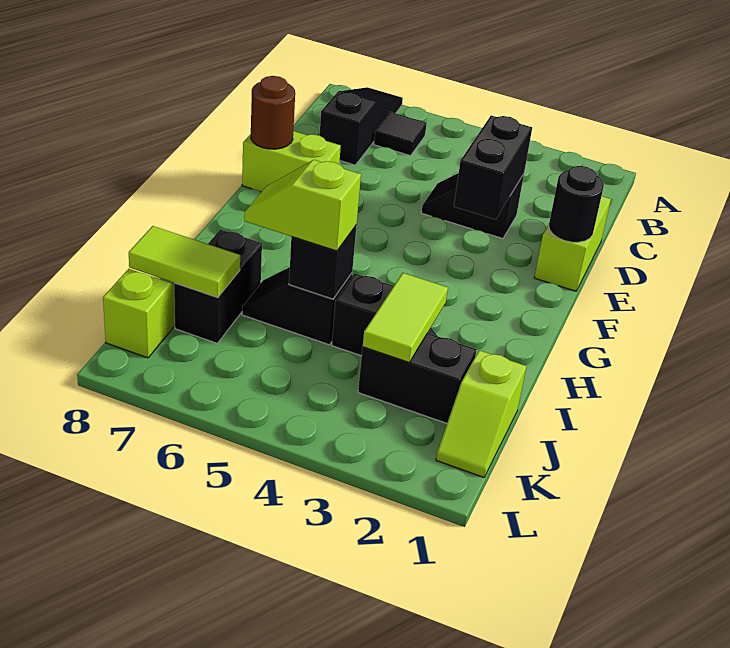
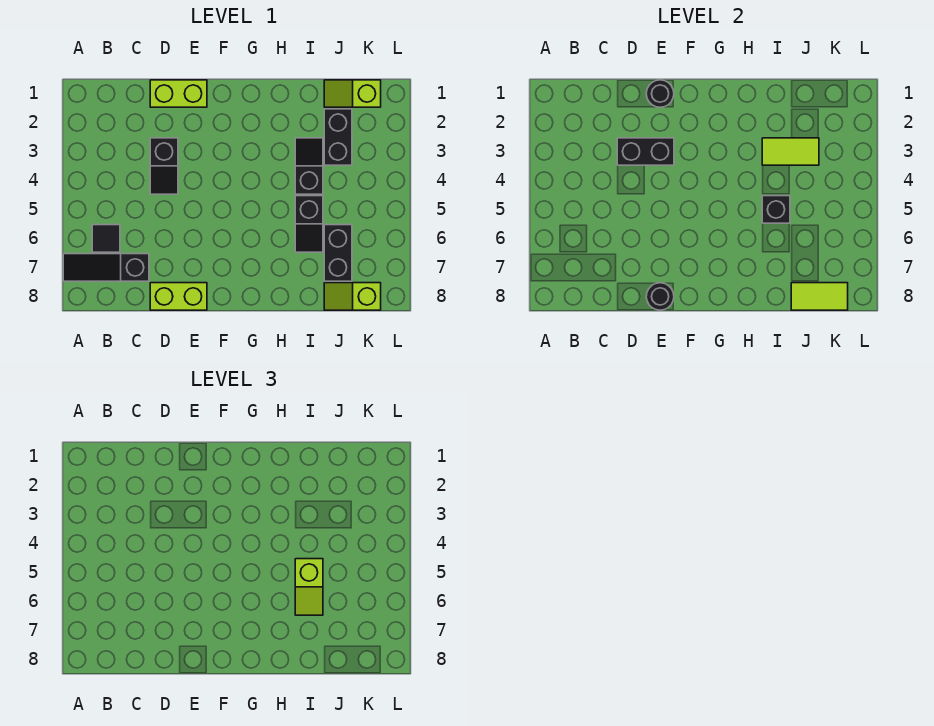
lime brick E7:E8 level 1 -> lime brick D8:E8 level 1
brown round brick E8 level 2 -> black round brick E8 level 2
black brick I7:J7 level 1 -> black brick J6:J7 level 1
lime slope J1:K1 level 1 top J -> lime slope J1:K1 level 1 top K
lime tile J7:J8 level 2 -> lime tile J8:K8 level 2

